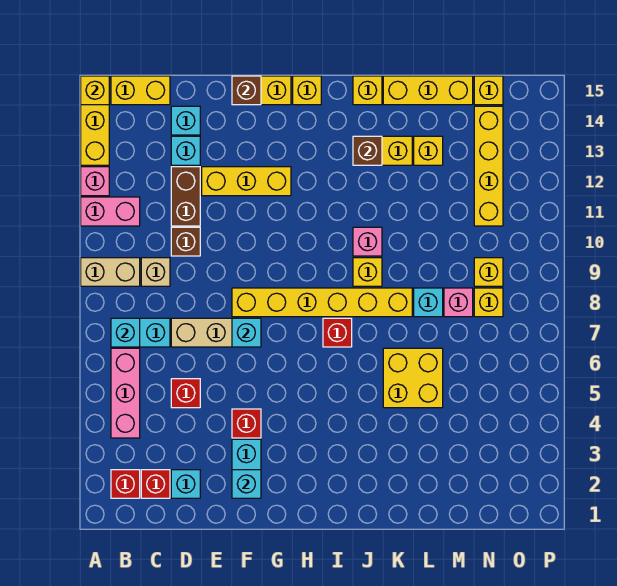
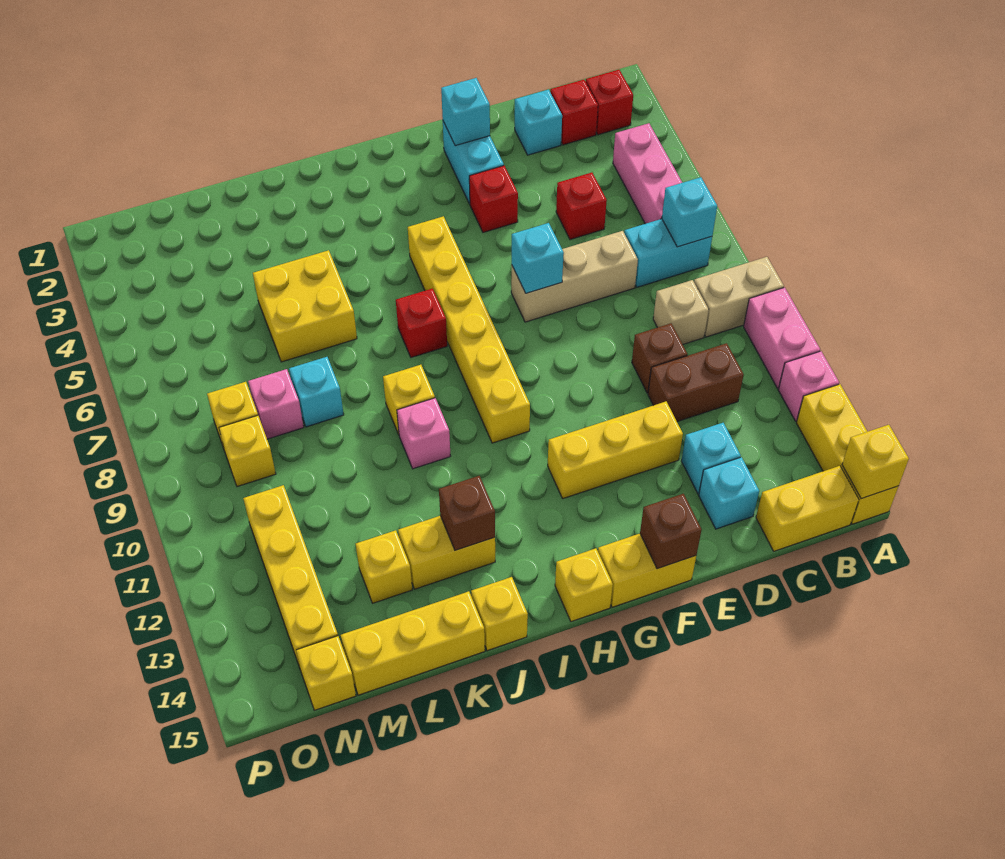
pink brick A11:B11 level 1 -> pink brick A10:A11 level 1
brown brick D11:D12 level 1 -> brown brick C11:D11 level 1
yellow brick F8:K8 level 1 -> yellow brick H5:H10 level 1

